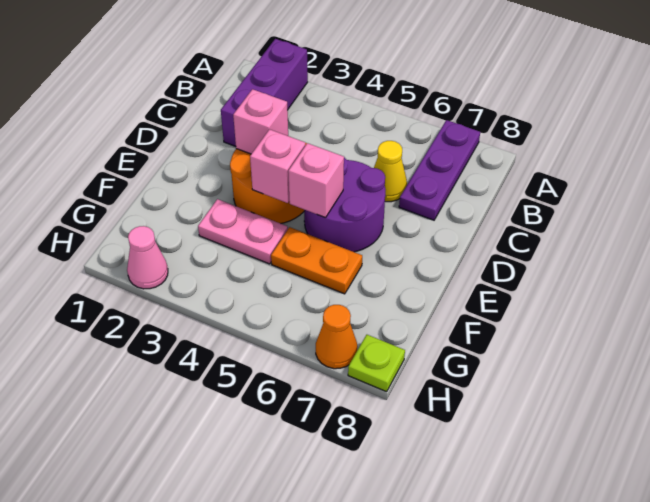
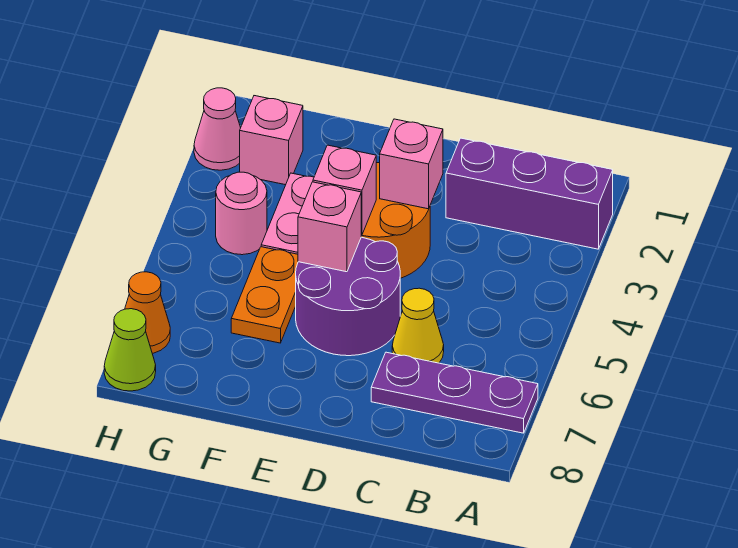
none -> pink brick G2 level 1
none -> pink round brick G4 level 1
lime plate H8 level 1 -> lime cone H8 level 1

